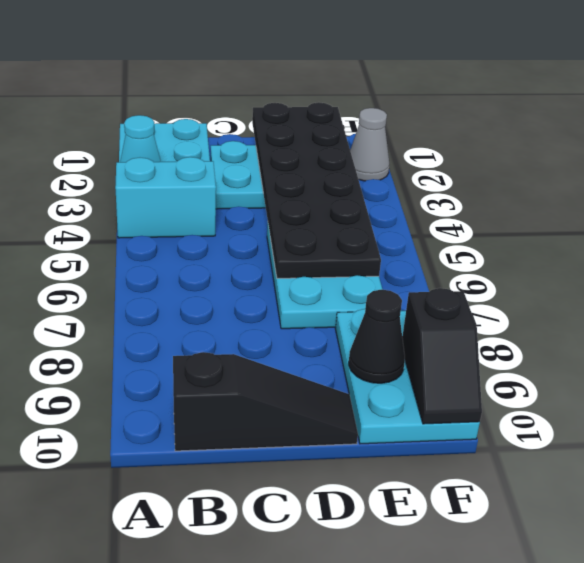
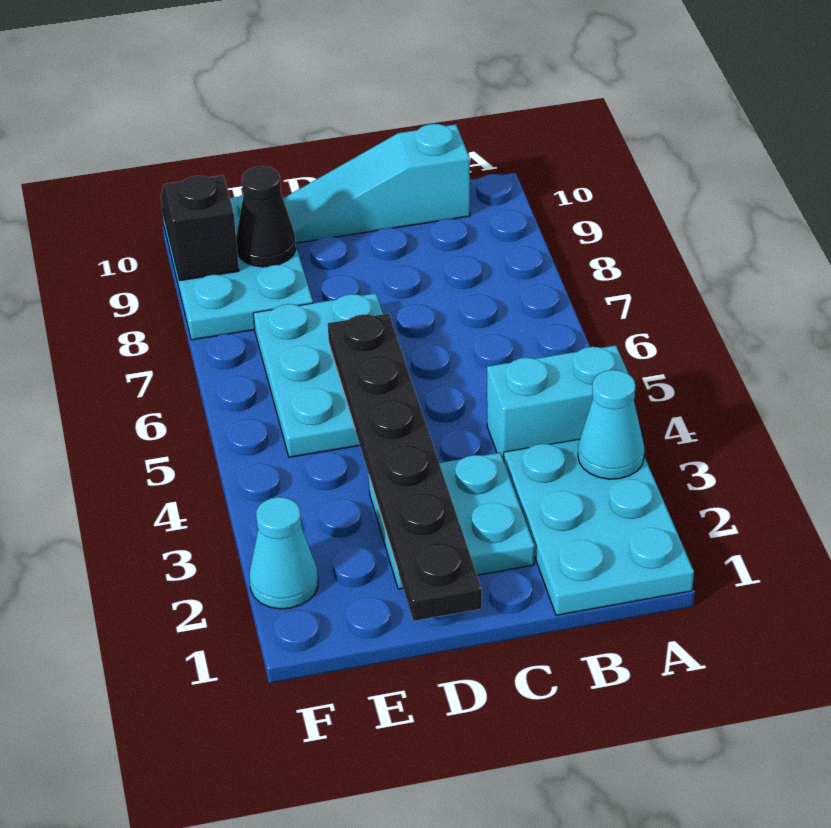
black slope B10:D10 level 1 top B -> cyan slope B10:D10 level 1 top B
black plate D1:E6 level 2 -> black plate D1:D6 level 2
grey cone F2 level 1 -> cyan cone F2 level 1

